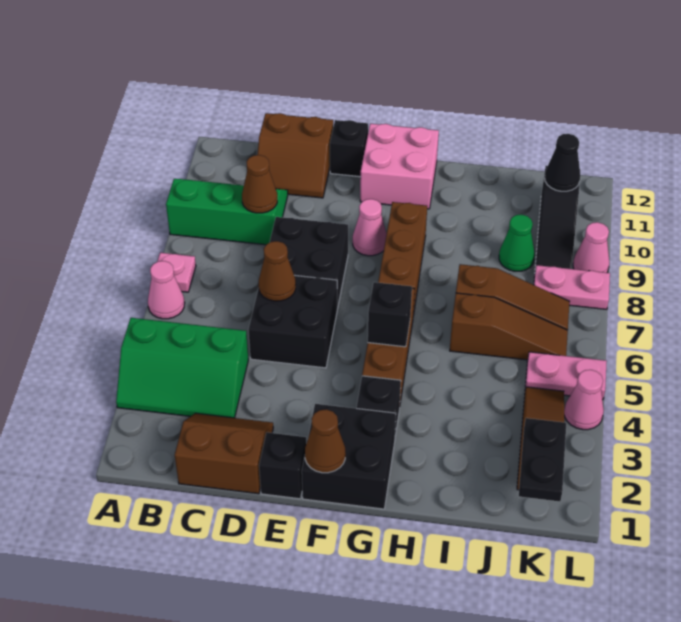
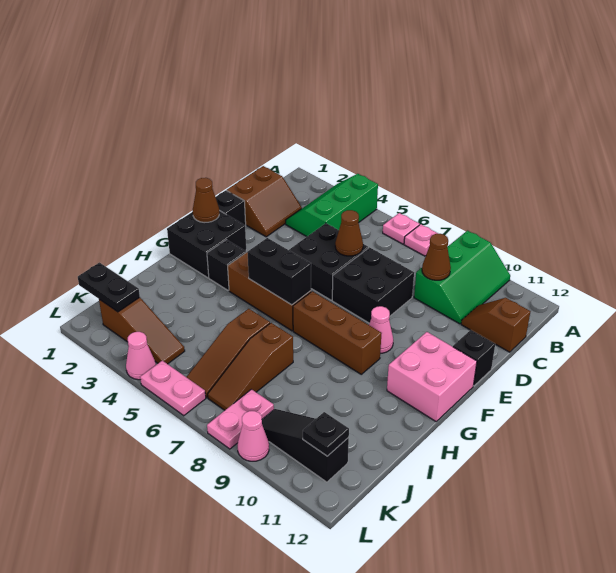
pink cone A6 level 1 -> pink plate A6 level 1
brown slope C11:D12 level 1 top 12 -> brown slope C11:C12 level 1 top 12
black brick G5 level 2 -> black brick G5:G6 level 2
green cone J9 level 1 -> none
pink plate K5:L5 level 1 -> pink plate L5:L6 level 1
black cone K11 level 2 -> black plate K11 level 2

